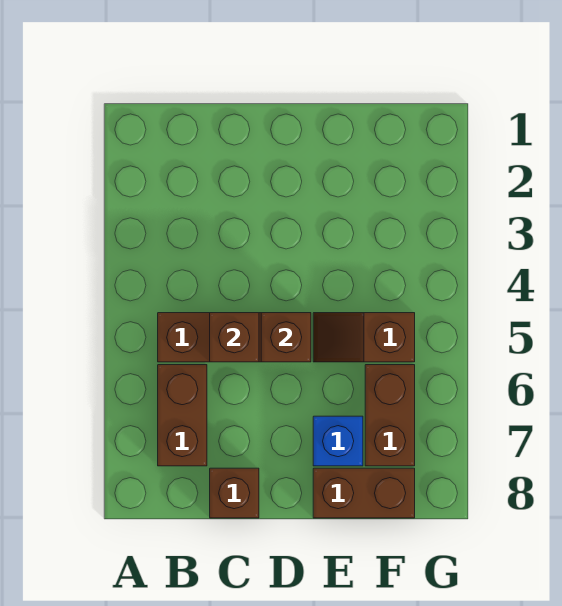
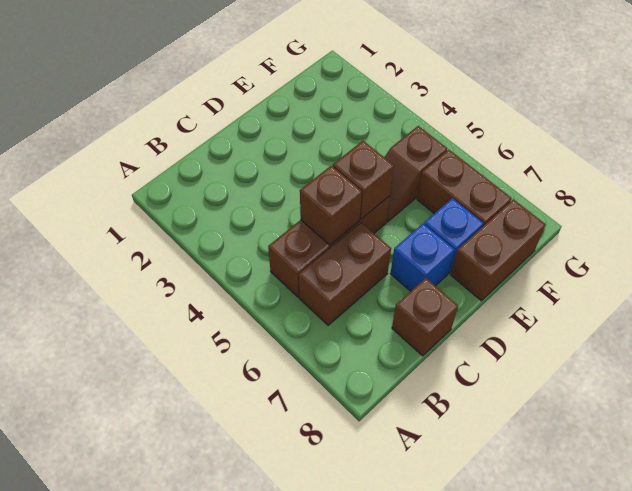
brown brick B6:B7 level 1 -> brown brick B6:C6 level 1
none -> blue brick D7 level 1

